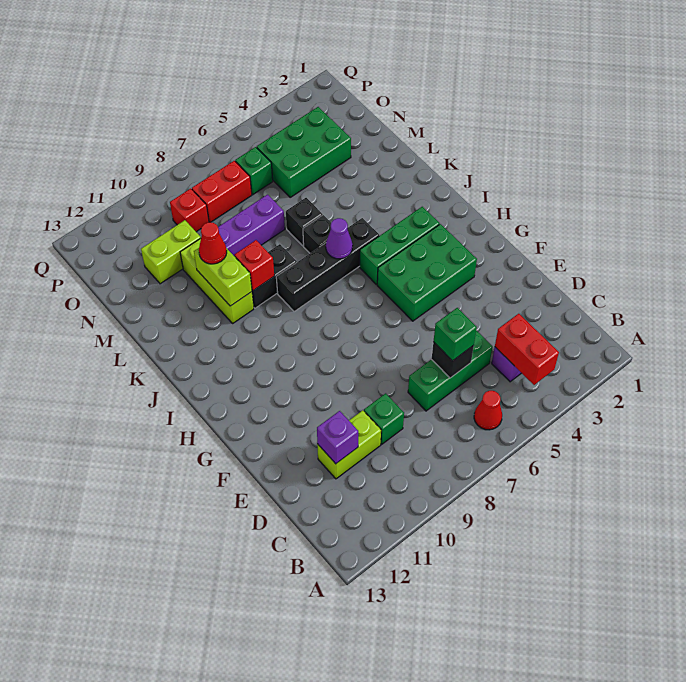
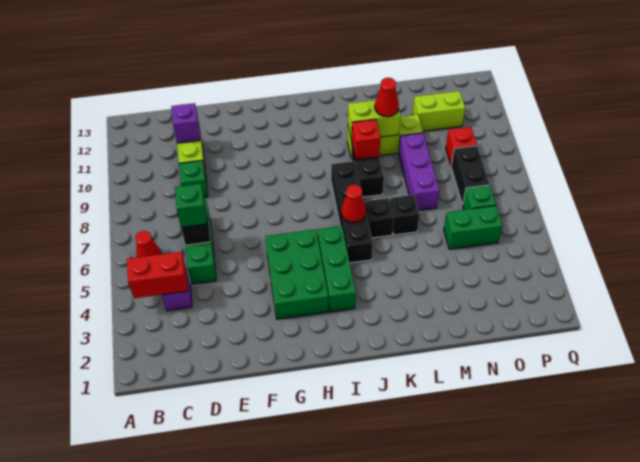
purple cone J6 level 2 -> red cone J6 level 2
green brick N3:O5 level 1 -> green brick N5:O5 level 1
lime brick N10:N11 level 1 -> lime brick N11:O11 level 1
red brick O7:O8 level 1 -> black brick O7:O8 level 1

